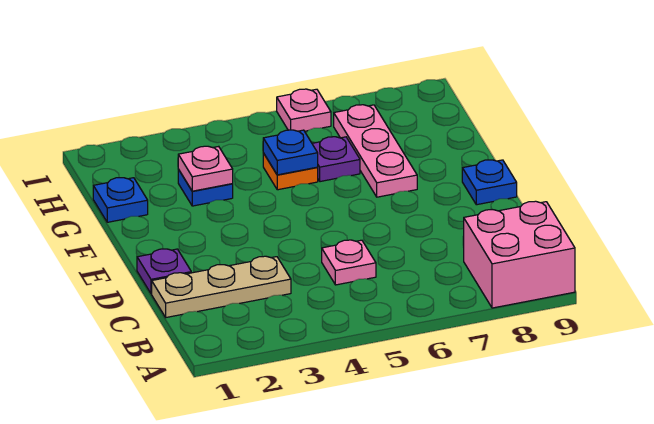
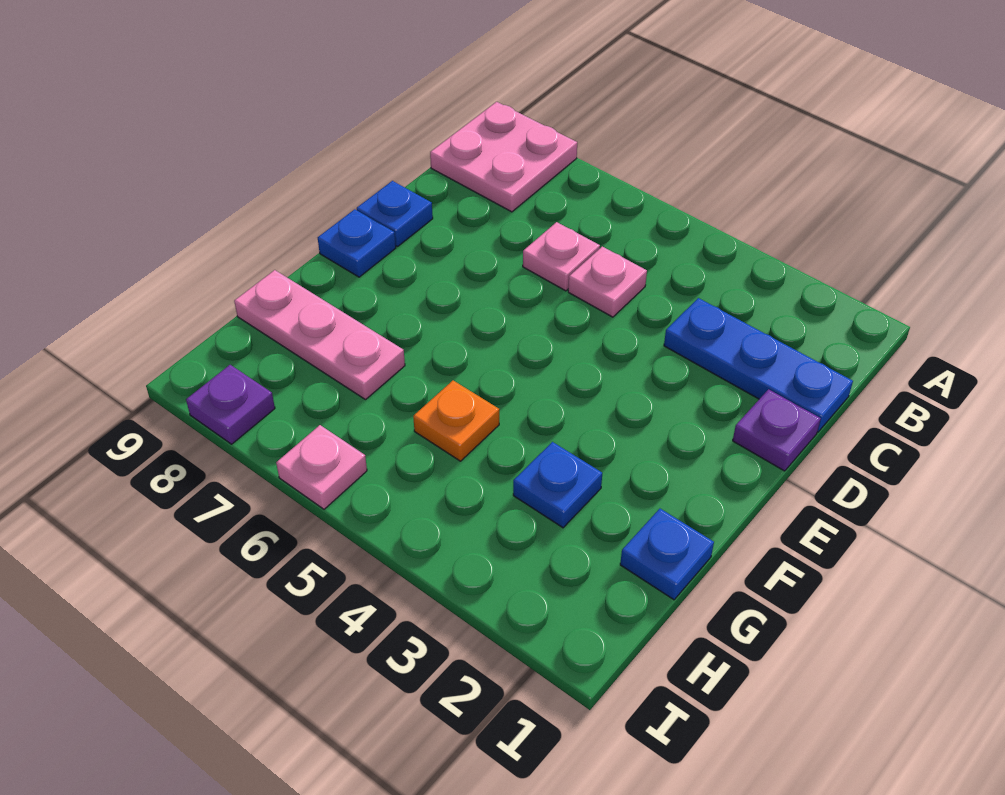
pink brick A8:B9 level 1 -> pink plate A8:B9 level 1
tan plate C1:C3 level 1 -> blue plate C1:C3 level 1
pink plate F7:H7 level 1 -> pink plate G7:G9 level 1
pink plate G3 level 2 -> pink plate C6 level 1
blue plate G5 level 2 -> blue plate D9 level 1
purple plate G6 level 1 -> purple plate I8 level 1

